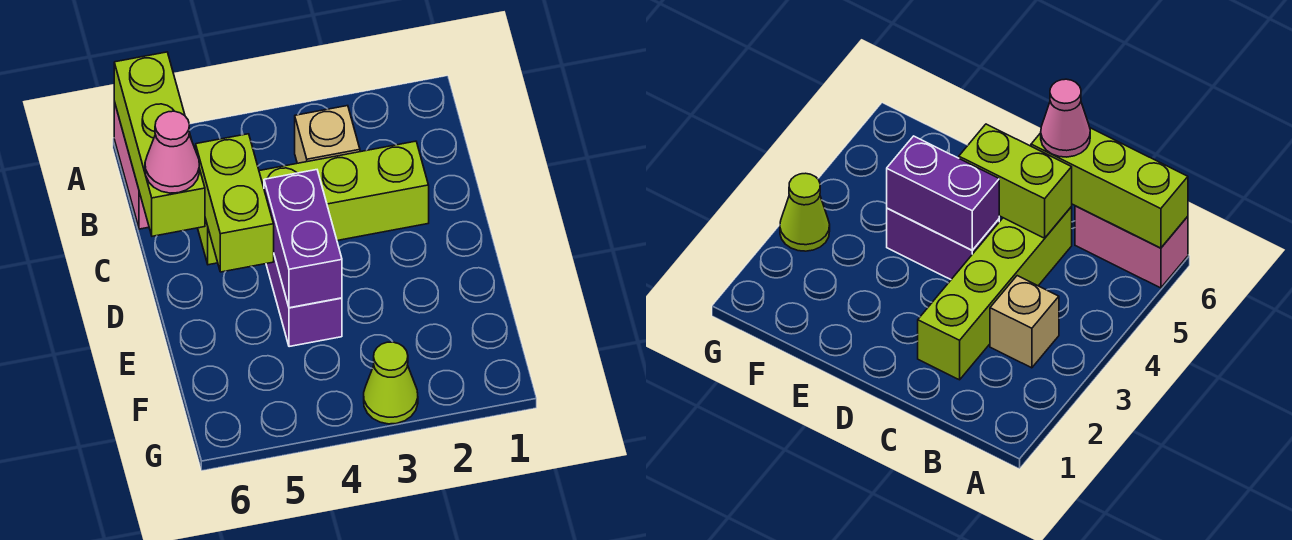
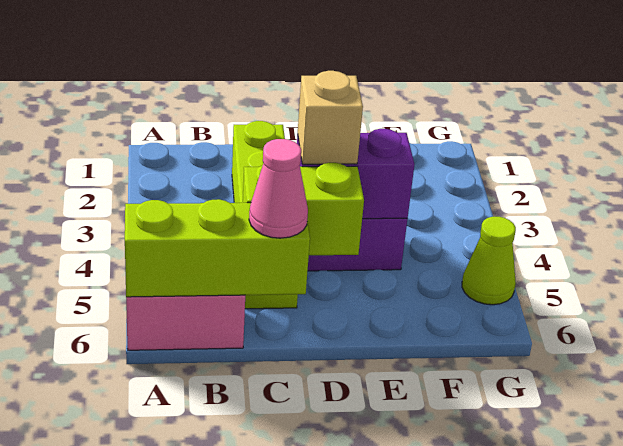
tan brick B3 level 1 -> tan brick D4 level 3
lime cone G3 level 1 -> lime cone G5 level 1

